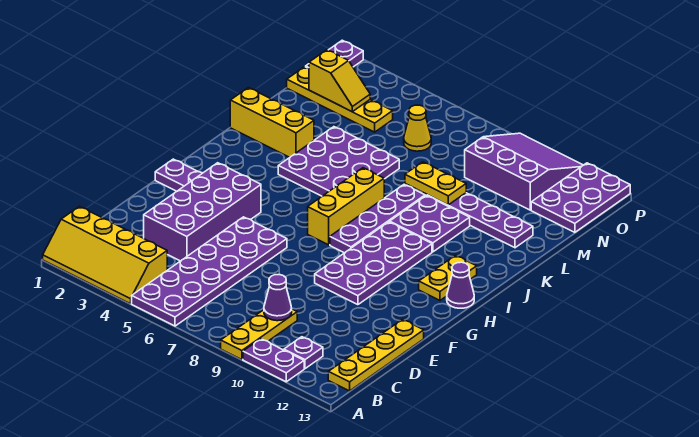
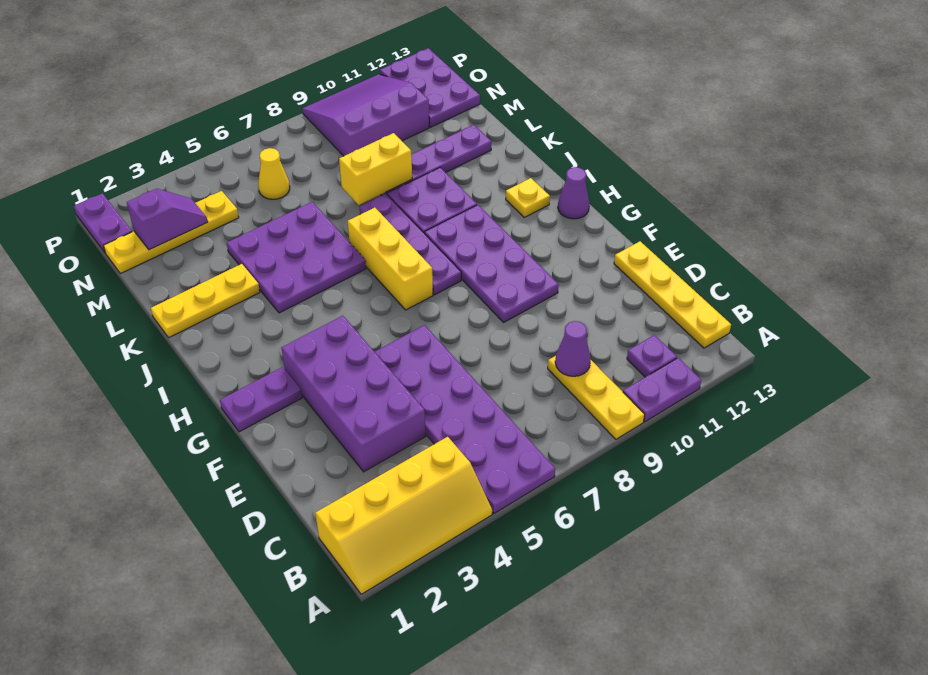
yellow plate H12:I12 level 1 -> yellow plate I12 level 1
yellow brick K1:K3 level 1 -> yellow plate K1:K3 level 1
yellow plate L8:L9 level 2 -> yellow brick L8:L9 level 2
yellow slope N2:N3 level 2 top 2 -> purple slope N2:N3 level 2 top 2

